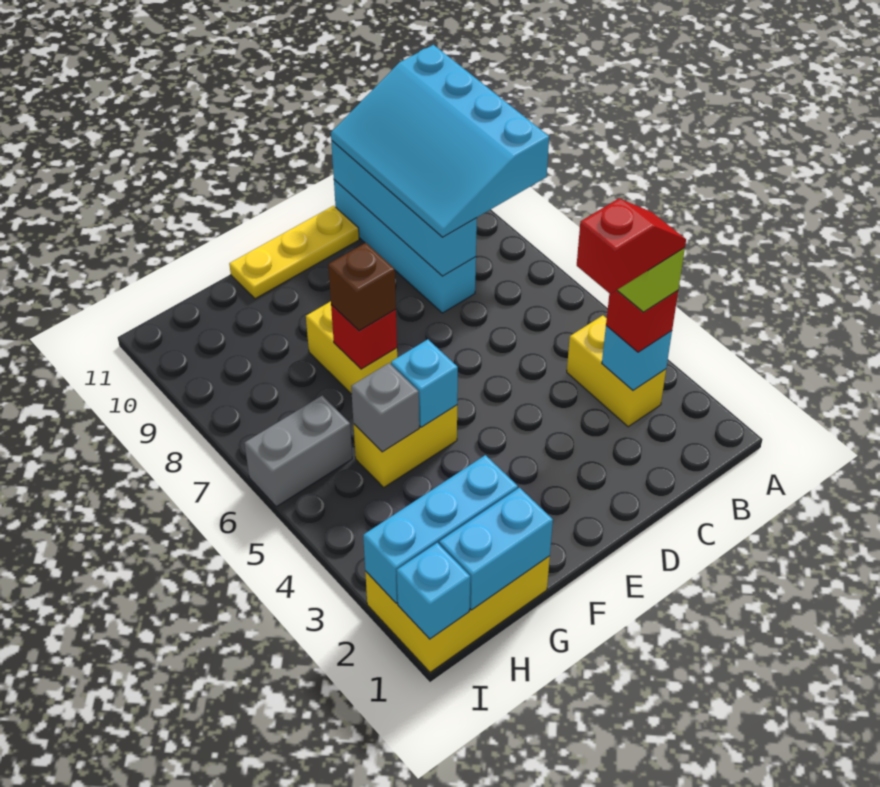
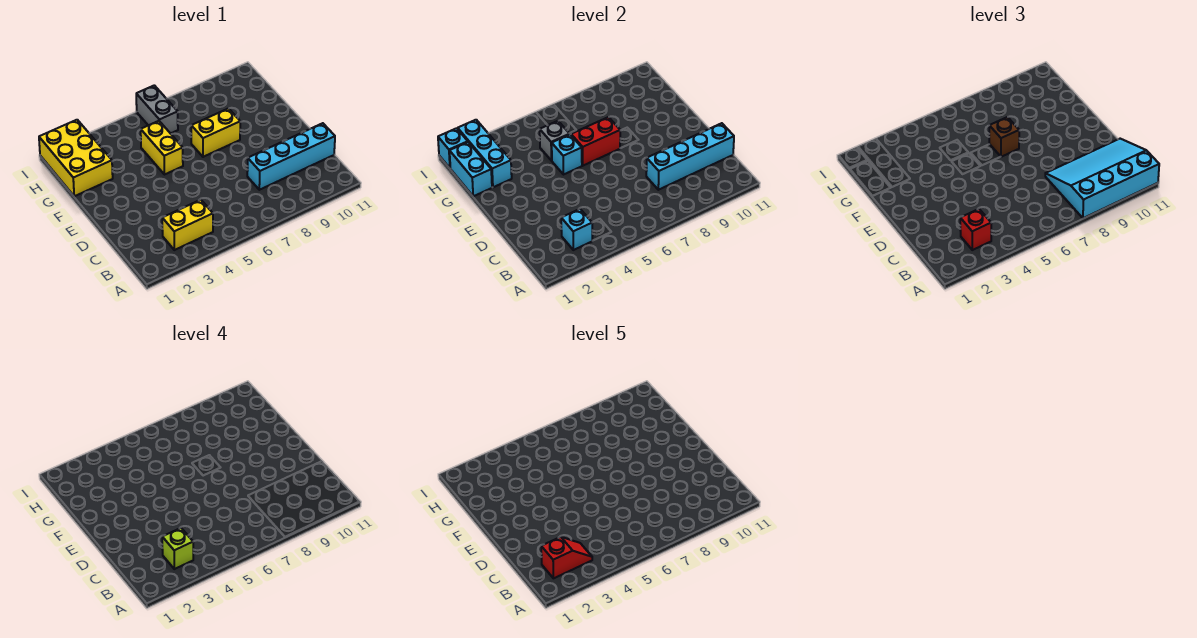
red slope B3:C3 level 5 top C -> red slope B2:B3 level 5 top 2
yellow plate D11:F11 level 1 -> none
red brick F7 level 2 -> red brick F6:F7 level 2

